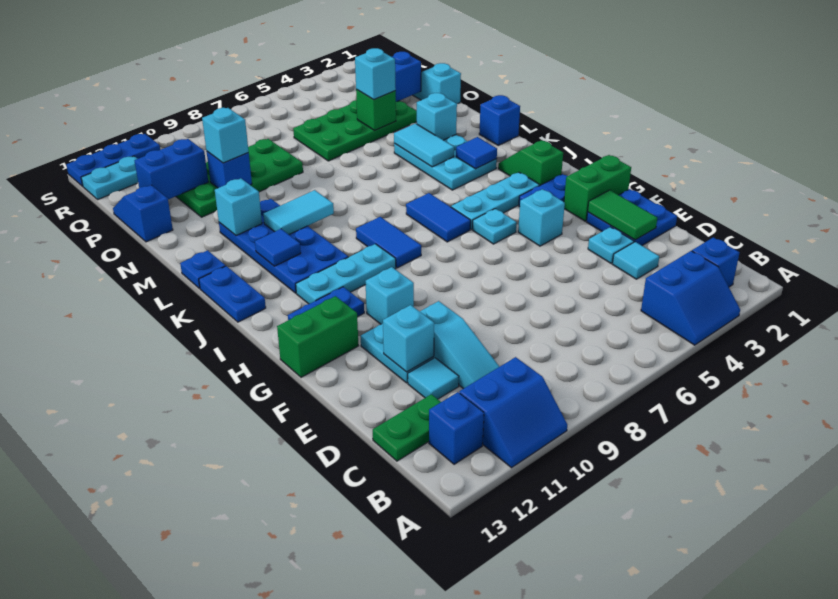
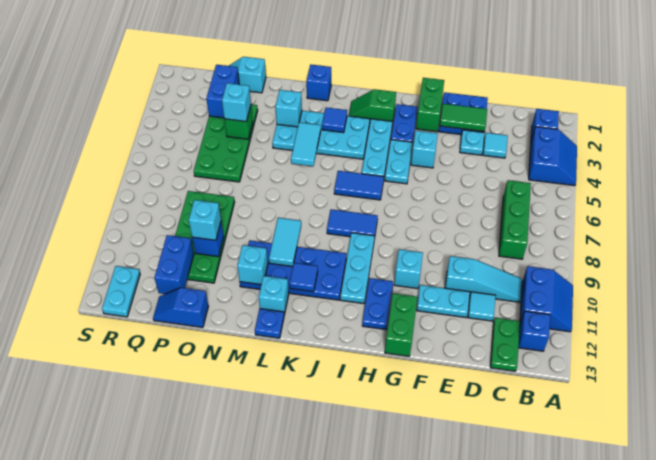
none -> green brick C6:C8 level 1
cyan brick E11 level 2 -> cyan brick L12 level 1
cyan plate H5 level 1 -> cyan plate H4:H5 level 1
blue plate J13:K13 level 1 -> none
cyan plate K3:M4 level 1 -> cyan plate J3:M4 level 1
cyan tile L4:M4 level 2 -> cyan tile L4:L5 level 2
blue plate S11:S13 level 1 -> none

